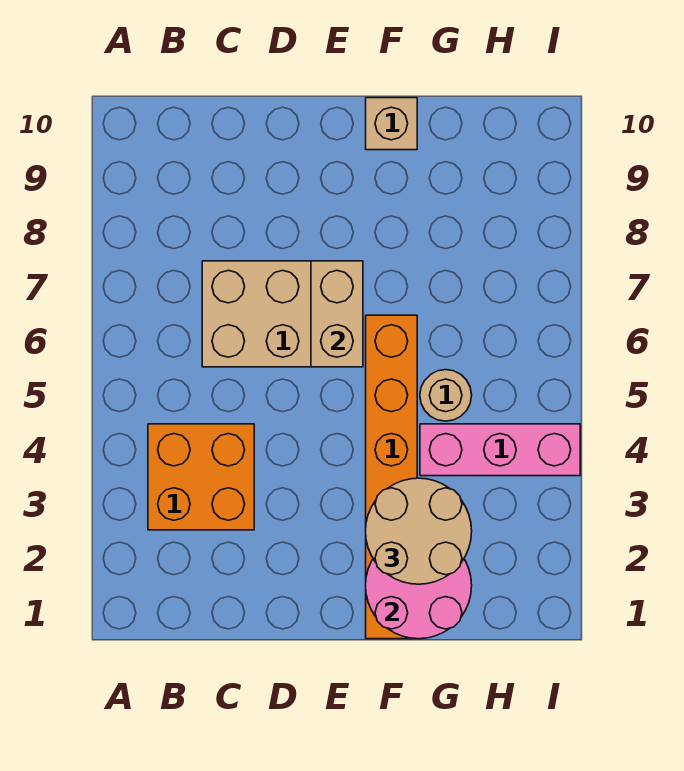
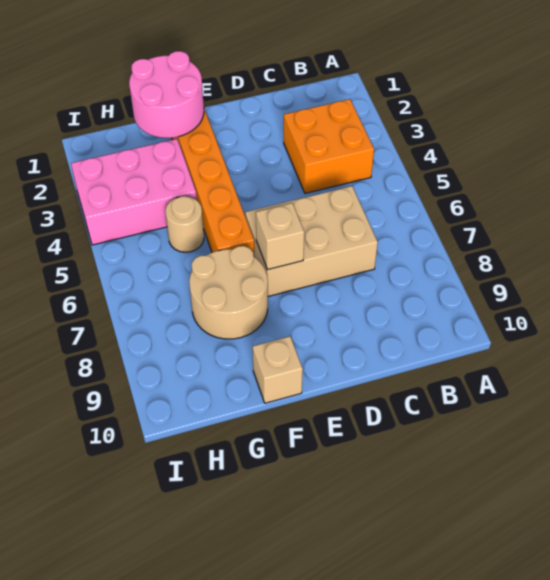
tan brick E6:E7 level 2 -> tan brick E7 level 2
tan round brick F2:G3 level 3 -> tan round brick F7:G8 level 1
pink brick G4:I4 level 1 -> pink brick G3:I4 level 1

